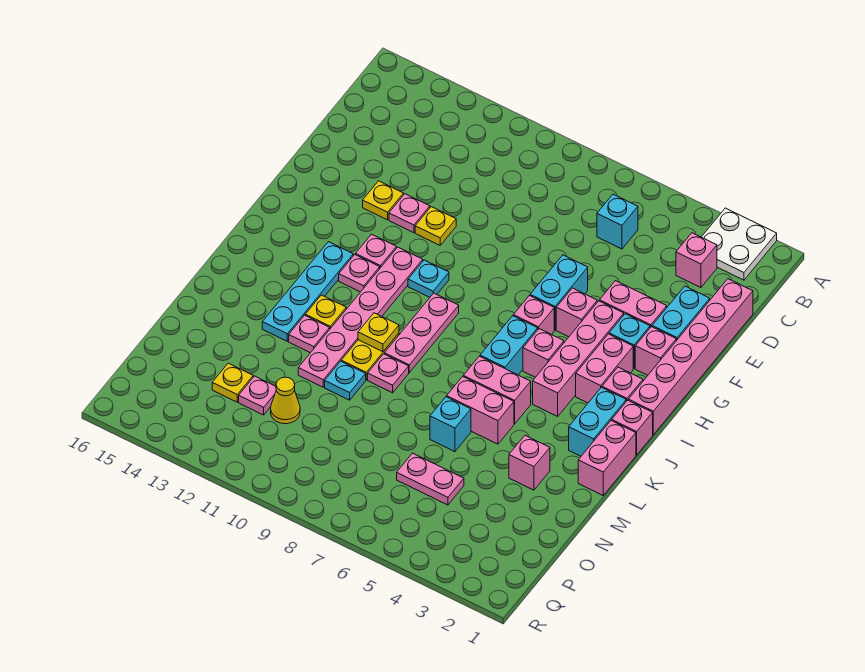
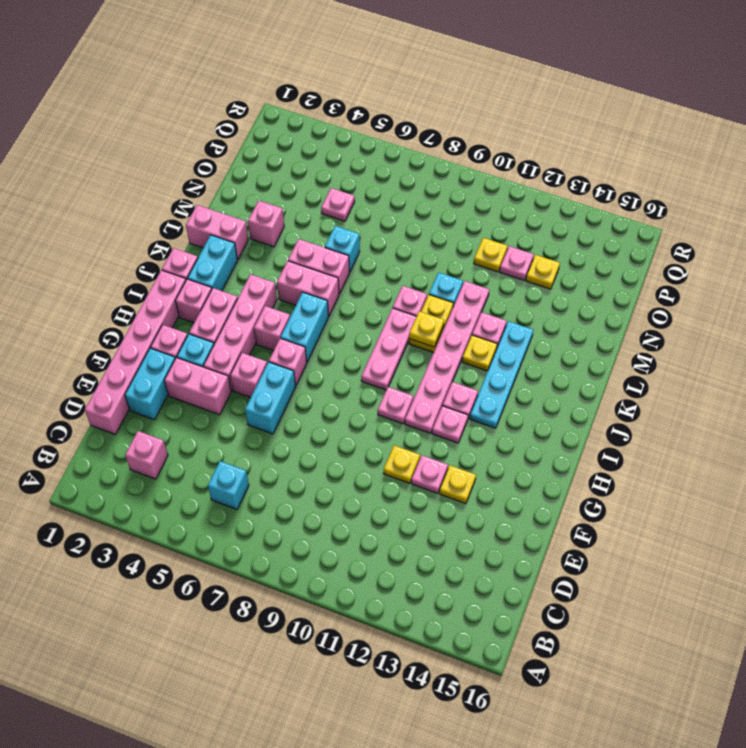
white plate A2:B3 level 1 -> none
cyan plate H10 level 1 -> pink plate H10 level 1
pink brick K1:L1 level 1 -> pink brick L1:L2 level 1
pink plate O5:O6 level 1 -> pink plate O5 level 1
yellow cone O11 level 1 -> yellow plate O11 level 1

